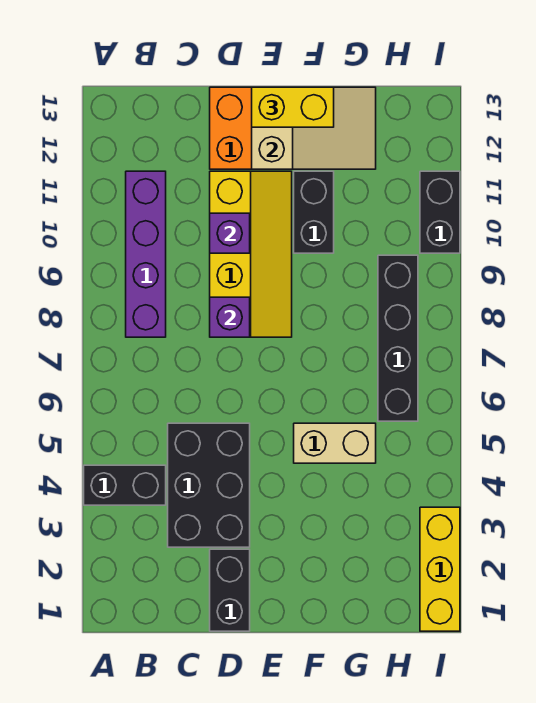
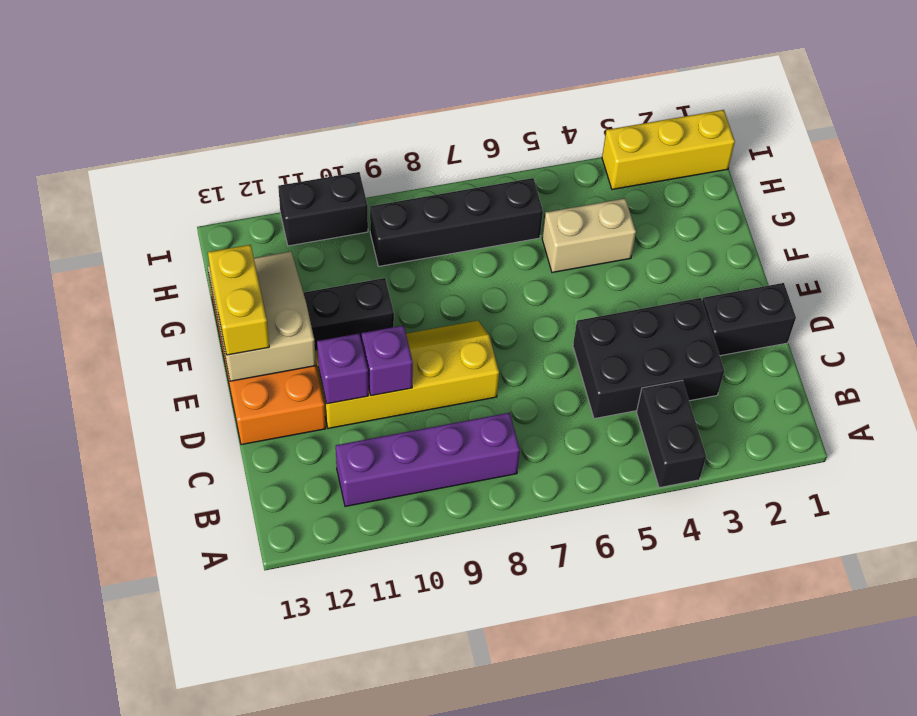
purple brick D8 level 2 -> purple brick D11 level 2
tan brick F5:G5 level 1 -> tan brick G4:G5 level 1

